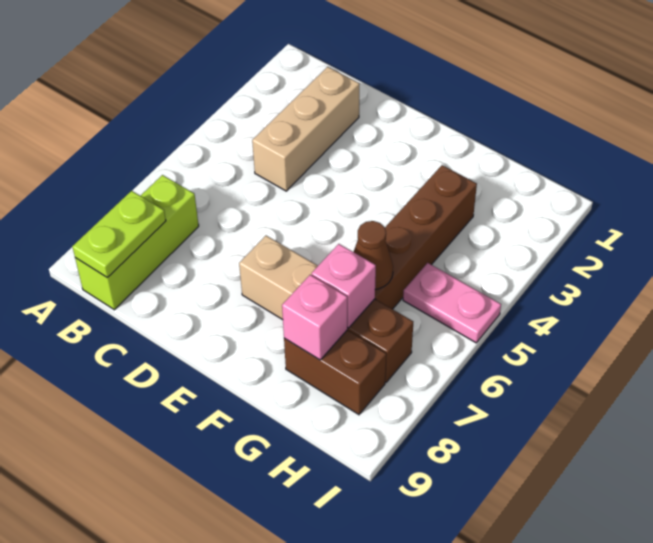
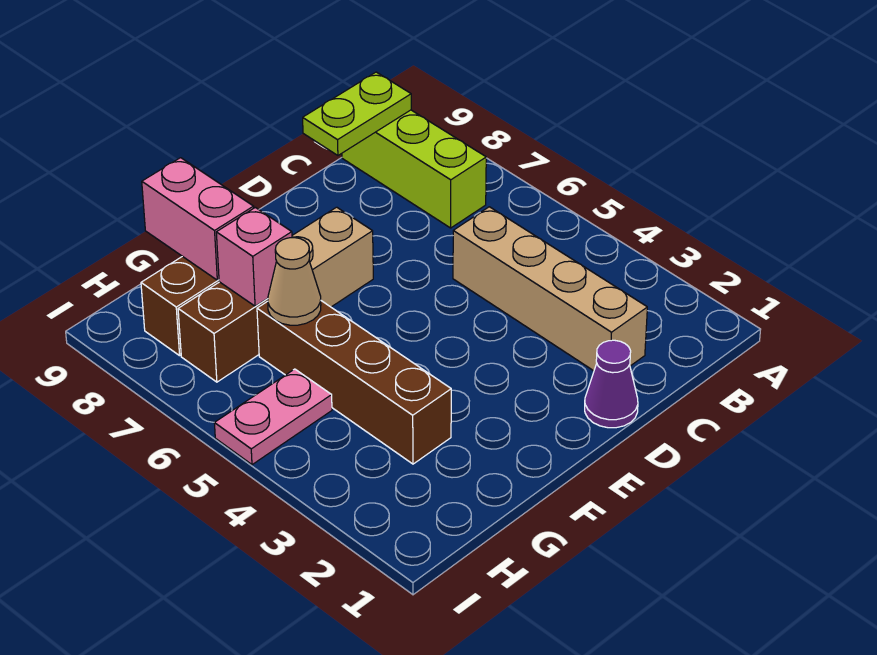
lime plate B8:B9 level 2 -> lime plate B9:C9 level 2
tan brick C2:C4 level 1 -> tan brick C2:C5 level 1
none -> purple cone D1 level 1
brown cone G6 level 2 -> tan cone G6 level 2
pink brick G8 level 2 -> pink brick G8:G9 level 2

